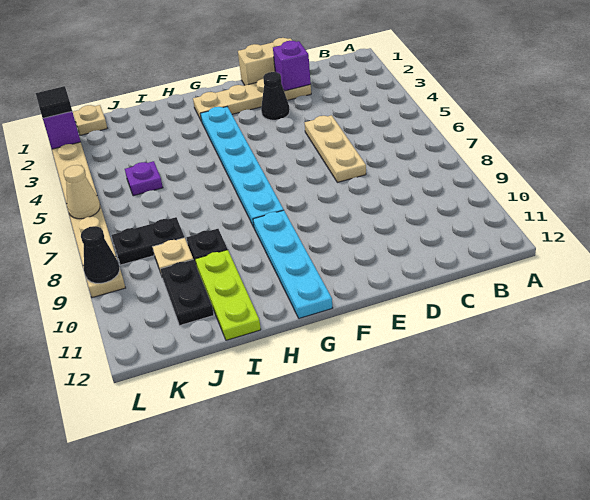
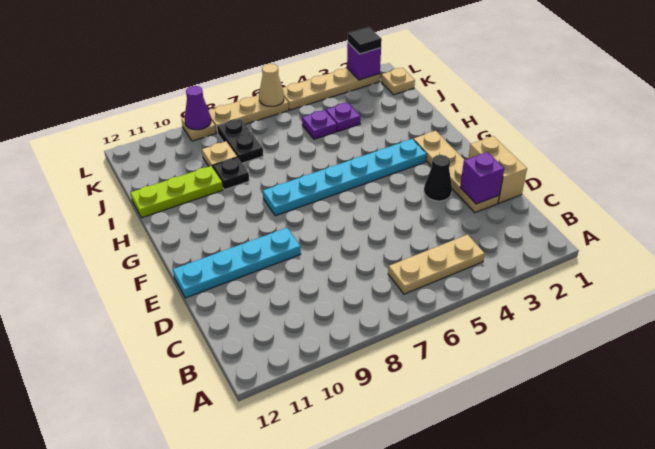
tan plate D5:D7 level 1 -> tan plate B4:B6 level 1
cyan plate G9:G12 level 1 -> cyan plate E9:E12 level 1
none -> purple plate J4 level 1
black plate J10:J11 level 1 -> none
black cone L9 level 2 -> purple cone L9 level 2

